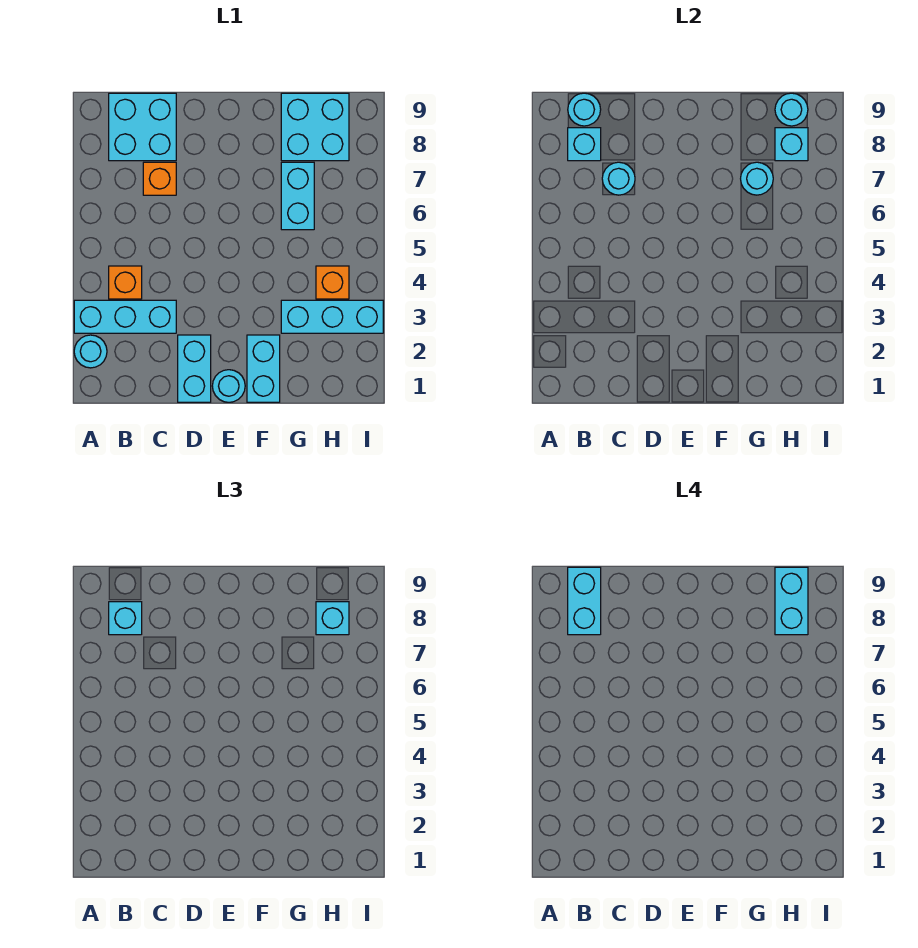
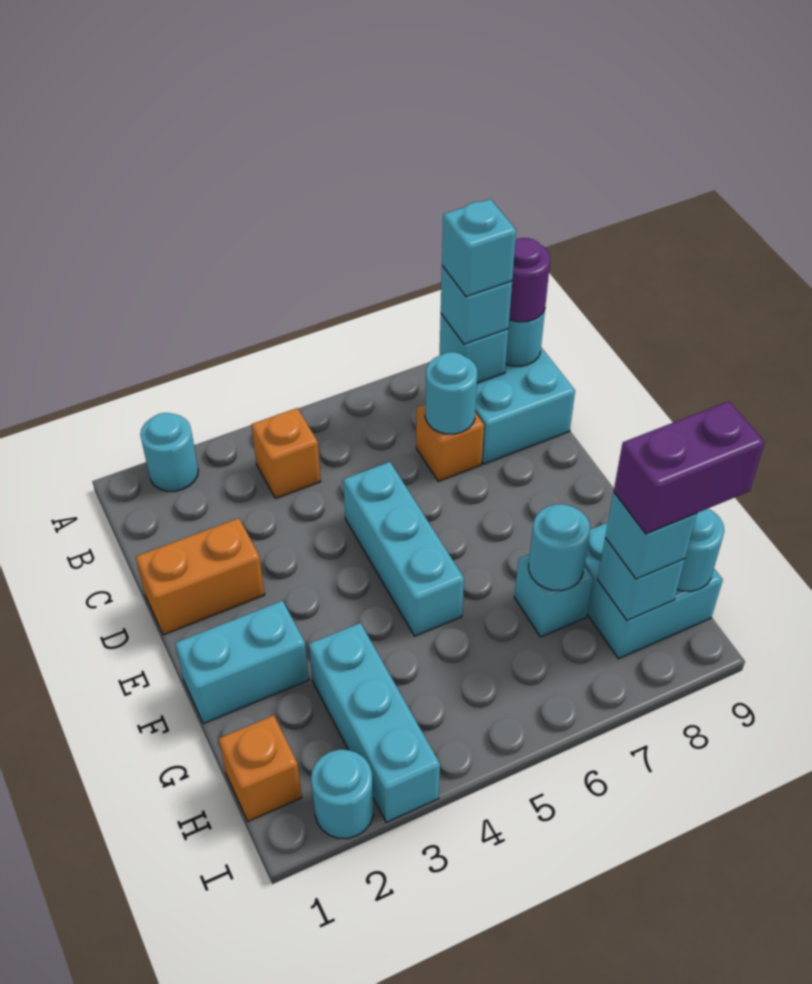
cyan brick A3:C3 level 1 -> cyan brick D5:F5 level 1
cyan brick B8:B9 level 4 -> cyan brick B8 level 4
none -> purple round brick B9 level 3
cyan brick D1:D2 level 1 -> orange brick D1:D2 level 1
cyan round brick E1 level 1 -> cyan round brick I2 level 1
cyan brick G6:G7 level 1 -> cyan brick G7 level 1
orange brick H4 level 1 -> orange brick H1 level 1
cyan brick H8:H9 level 4 -> purple brick H8:H9 level 4

